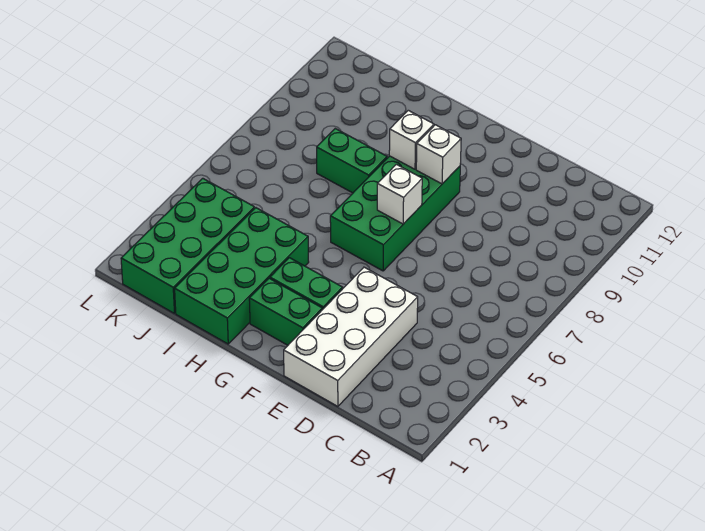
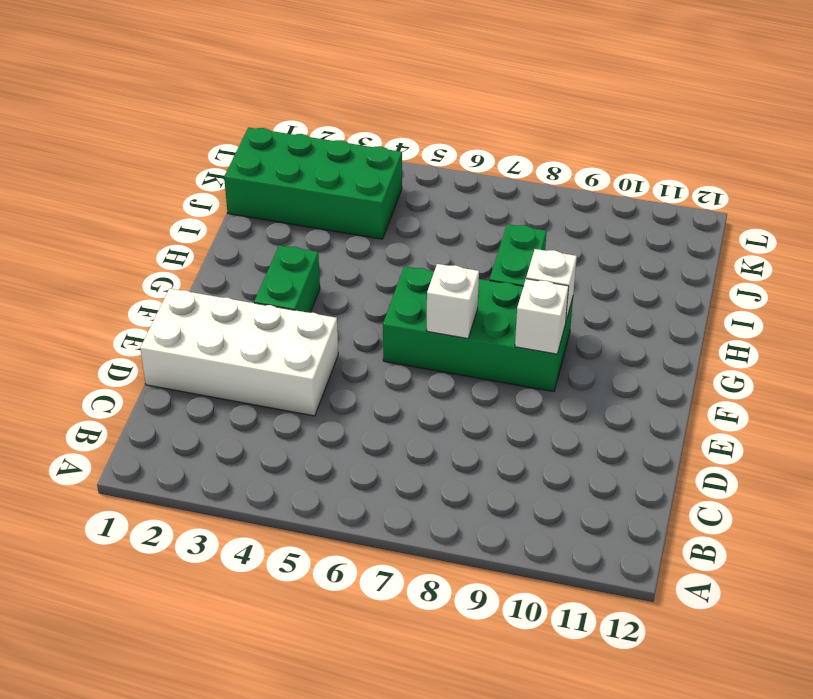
green brick F2:G2 level 1 -> none
green brick H1:I4 level 1 -> none

